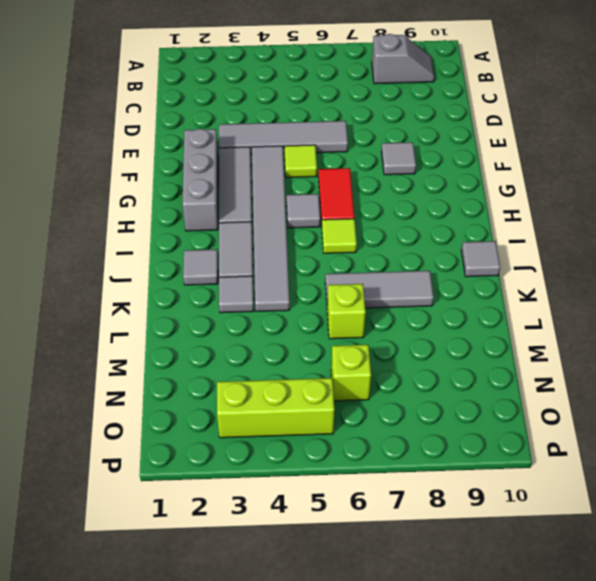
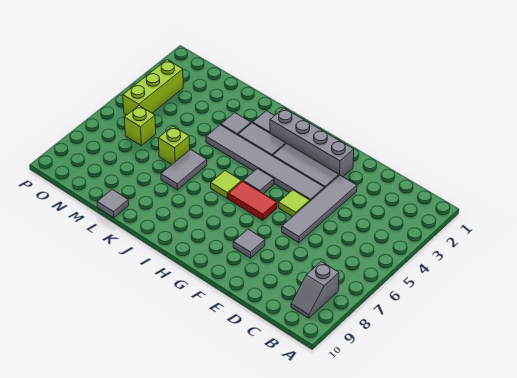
grey brick F2:H2 level 1 -> grey brick F2:I2 level 1
grey tile J10 level 1 -> grey tile L10 level 1
grey tile K6:K8 level 1 -> grey tile K6:K7 level 1

